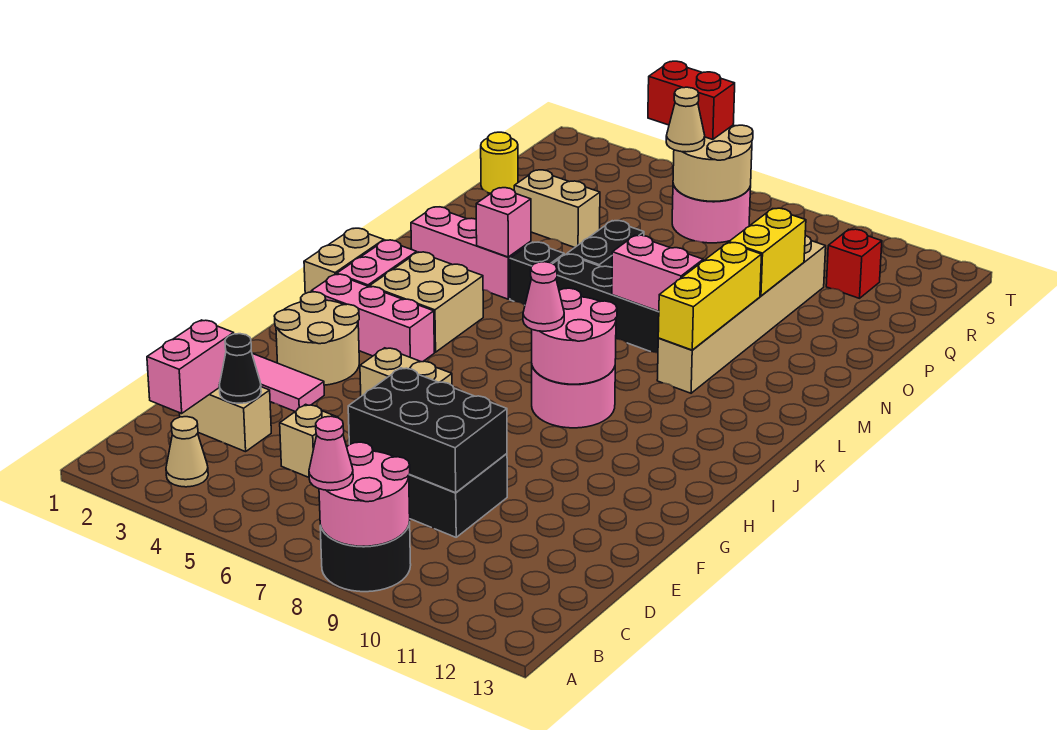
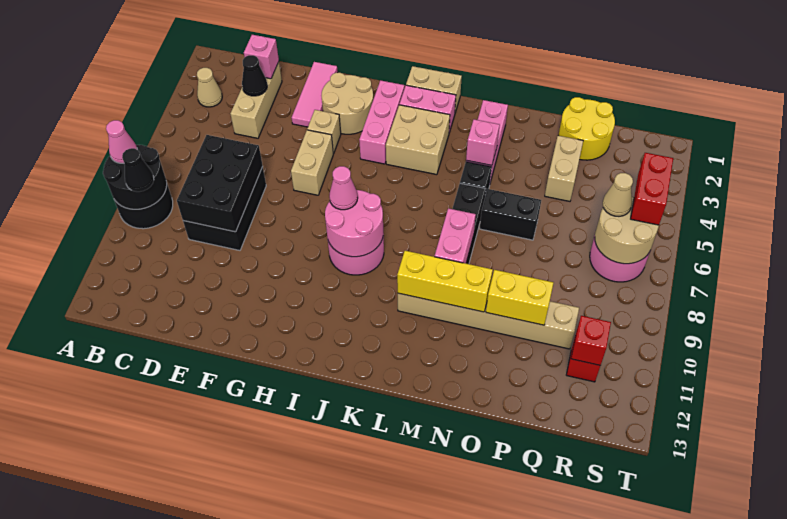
pink round brick A8:B9 level 2 -> black round brick A8:B9 level 2
none -> black cone B9 level 3
pink brick C2:D2 level 2 -> pink brick D2 level 2
tan brick D2:D3 level 1 -> tan brick D2:D4 level 1
tan brick D5 level 1 -> tan brick G4 level 1
yellow round brick Q1 level 1 -> yellow round brick P1:Q2 level 1
none -> red brick R11 level 2

